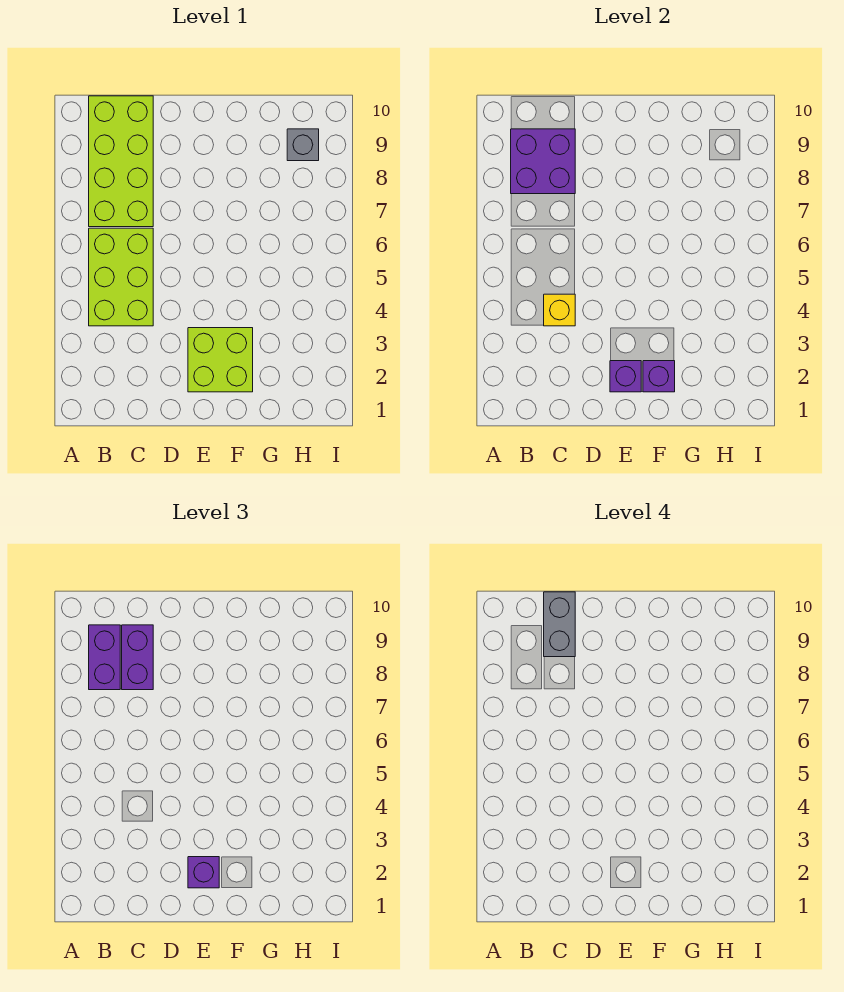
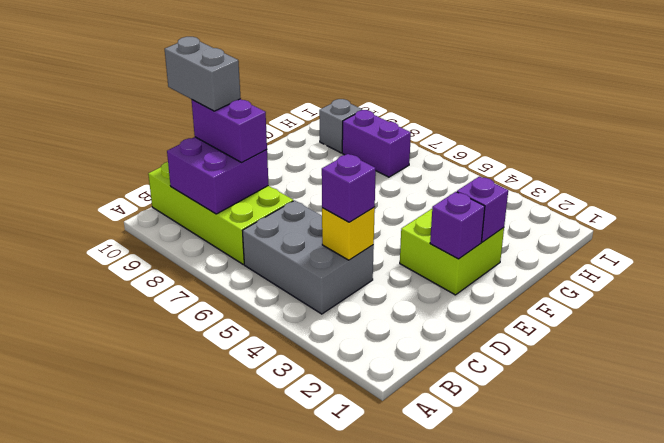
lime brick B4:C6 level 1 -> grey brick B4:C6 level 1
purple brick B8:B9 level 3 -> purple brick H7:H8 level 1
purple brick E2 level 3 -> purple brick C4 level 3

